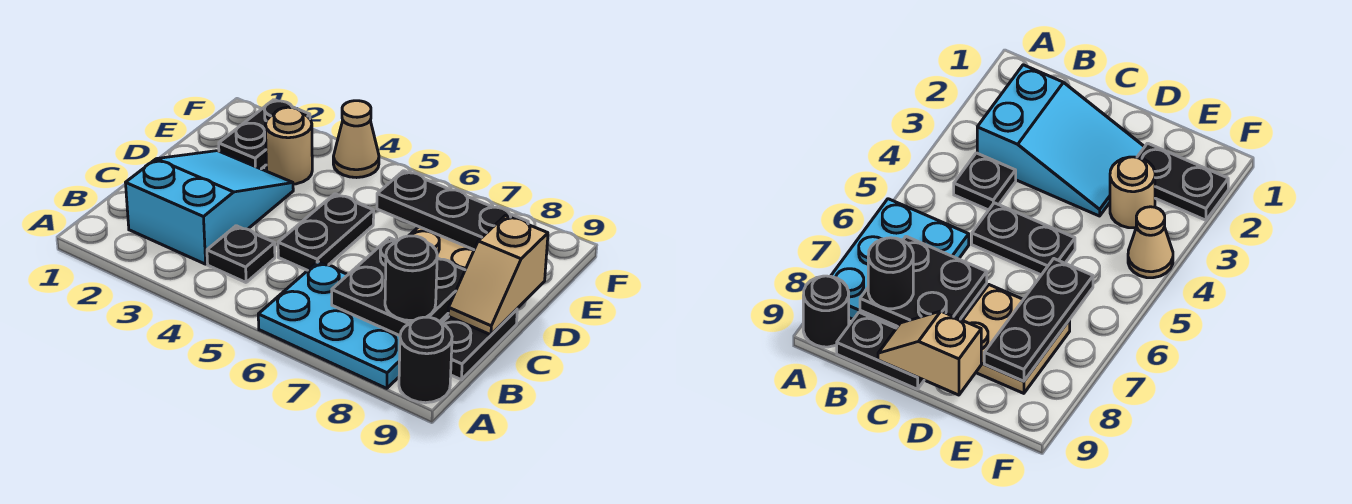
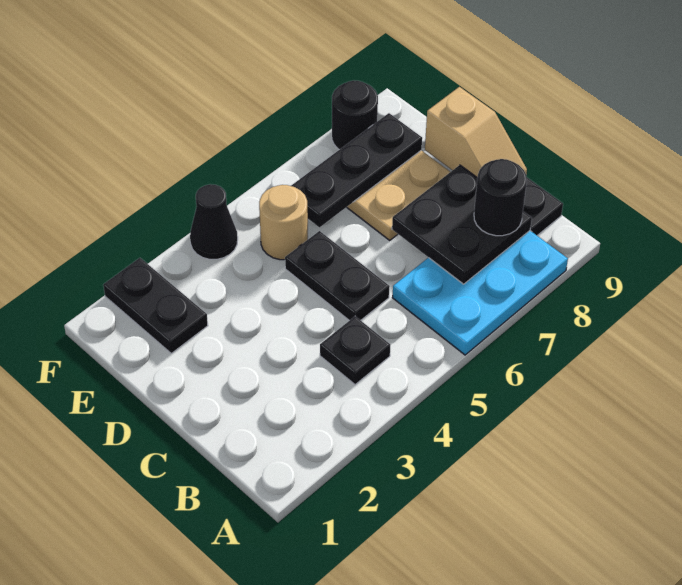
black round brick A9 level 1 -> black round brick F8 level 1
cyan slope B2:D3 level 1 top B -> none
tan round brick E3 level 1 -> tan round brick E5 level 1
tan cone F4 level 1 -> black cone F4 level 1

